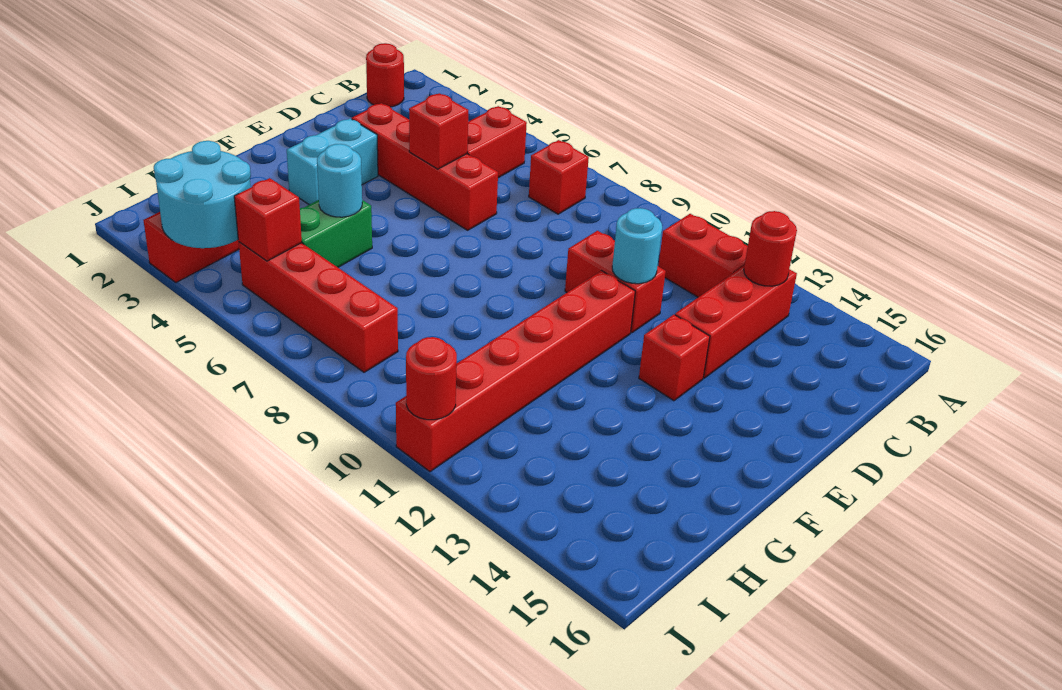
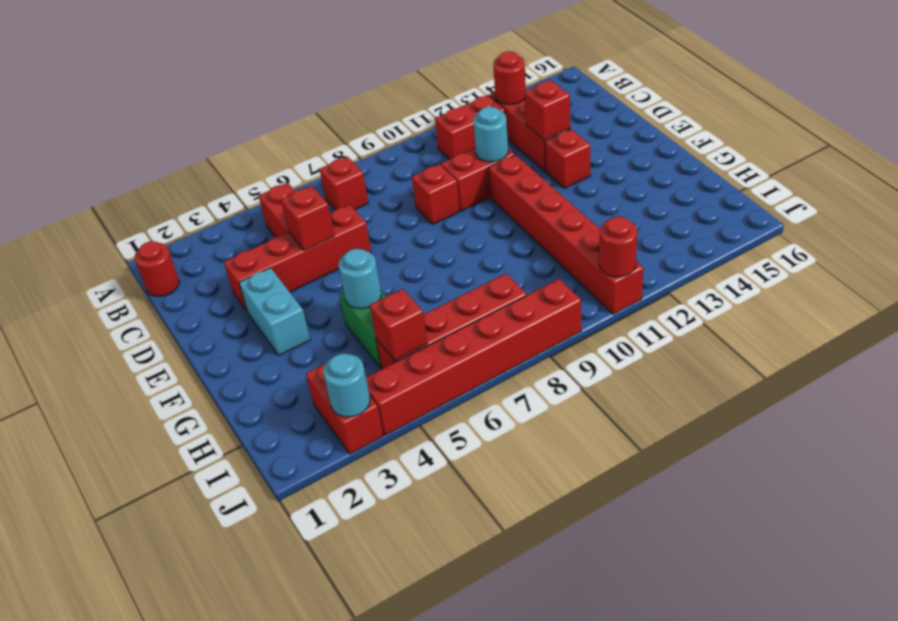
none -> red brick D9 level 1
none -> red brick D13 level 2
cyan round brick I3:J4 level 2 -> cyan round brick J3 level 2
none -> red brick J4:J9 level 1

